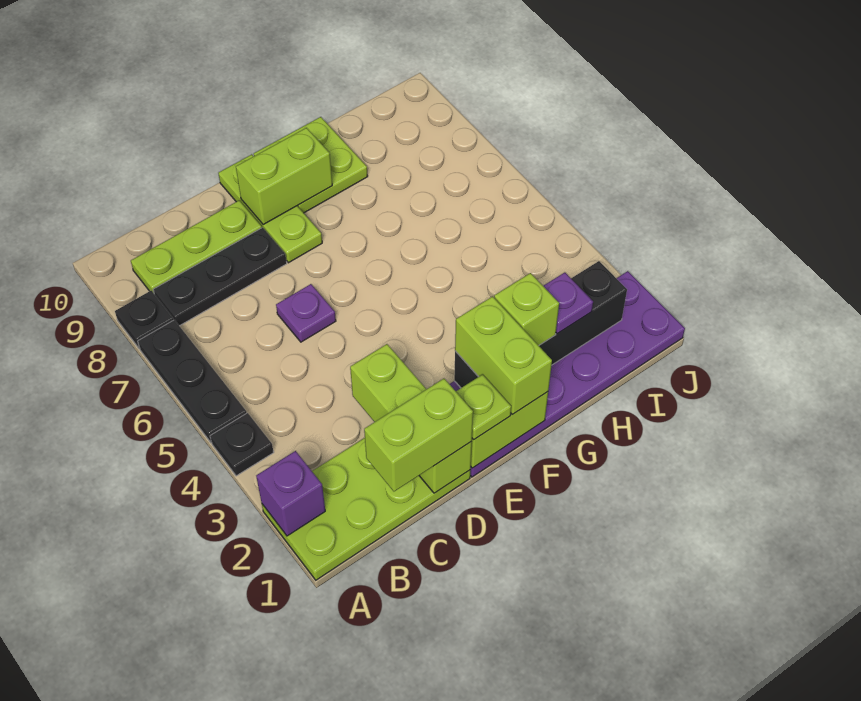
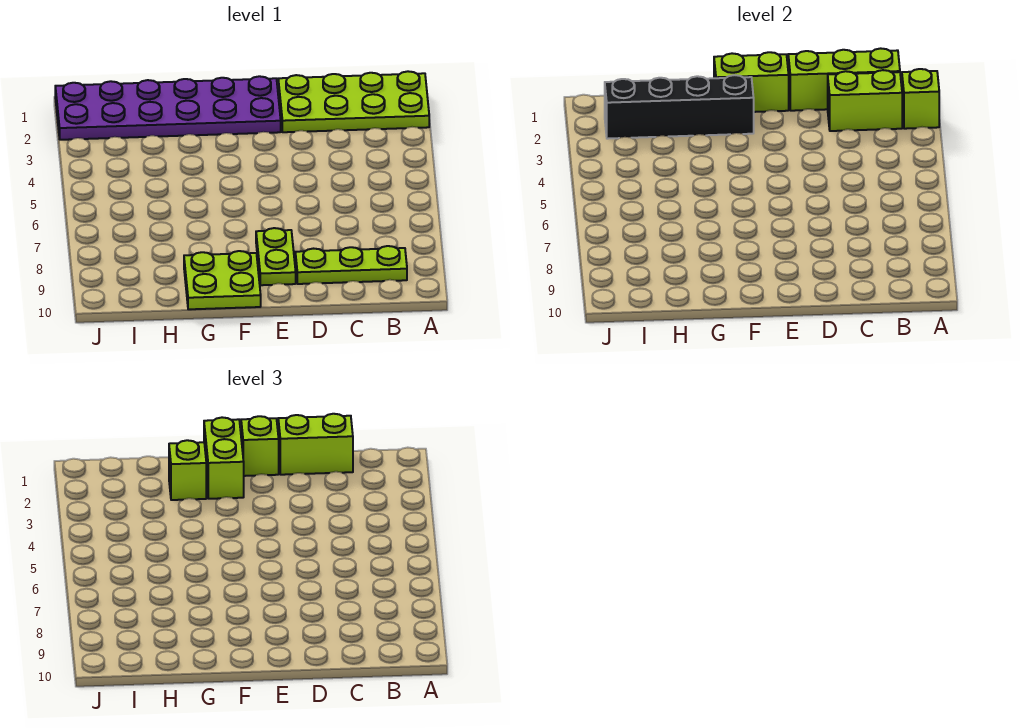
purple brick A2 level 2 -> lime brick A2 level 2
black plate A4 level 1 -> none
black plate A5:A7 level 1 -> none
black plate A8 level 1 -> none
black plate B8:D8 level 1 -> none
lime brick D1:D3 level 2 -> lime brick B1:D1 level 2
purple plate D6 level 1 -> none
lime plate E1 level 3 -> lime brick E1 level 3
lime plate E8:E10 level 1 -> lime plate E8:E9 level 1
lime brick E9:F9 level 2 -> lime brick B2:C2 level 2
purple plate H2 level 3 -> none

